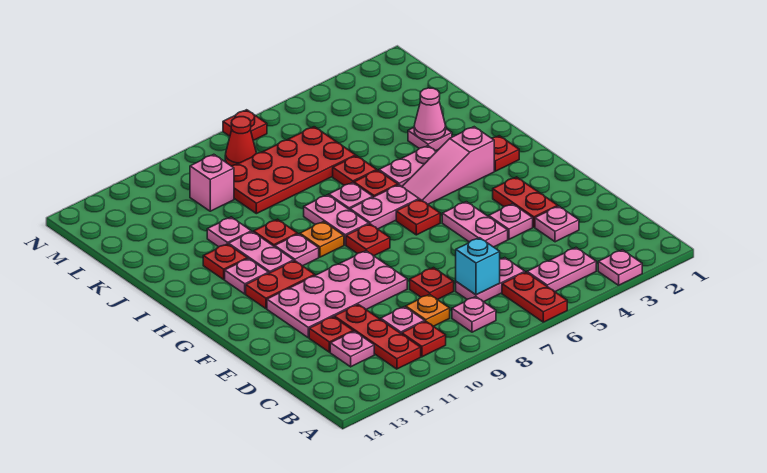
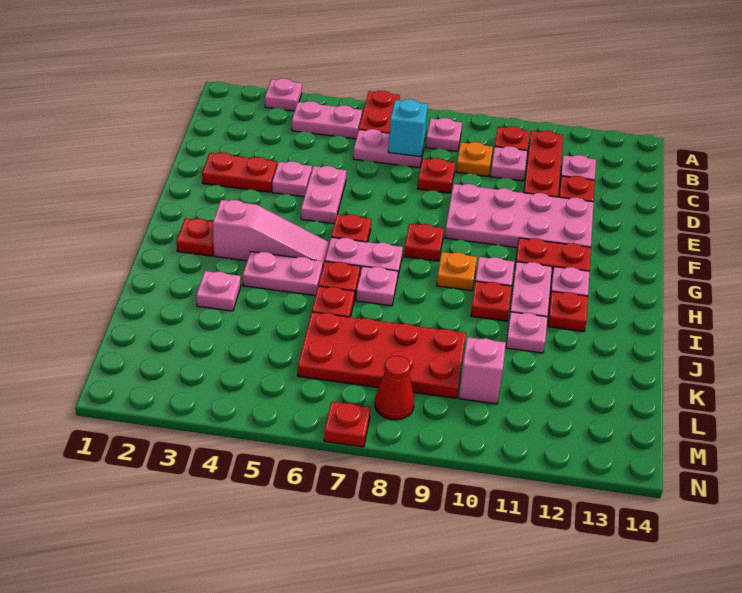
pink plate D3 level 1 -> none
red plate E3:F3 level 1 -> red plate E2:E3 level 1
pink plate H8:I8 level 1 -> none
pink cone J3 level 2 -> none

